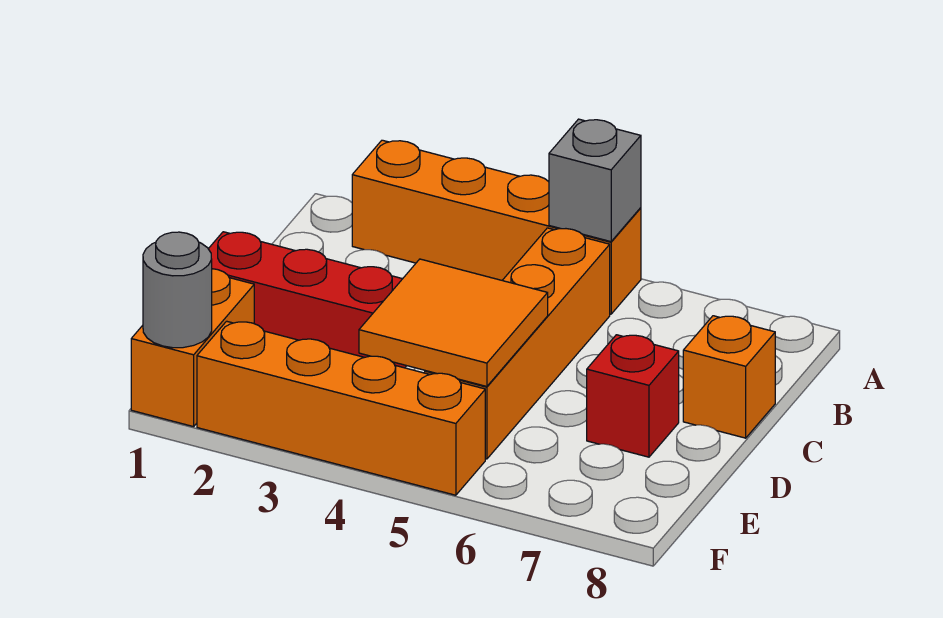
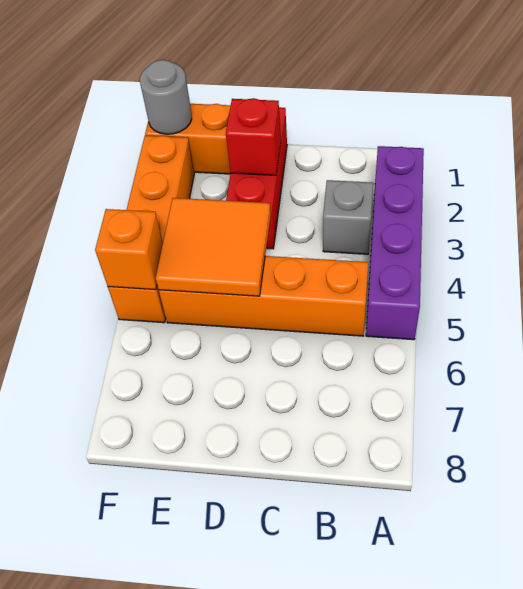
orange brick A2:A5 level 1 -> purple brick A2:A5 level 1
grey brick A5 level 2 -> grey brick B3 level 1
orange brick C8 level 1 -> orange brick F5 level 2
red brick D7 level 1 -> red brick D2 level 2

